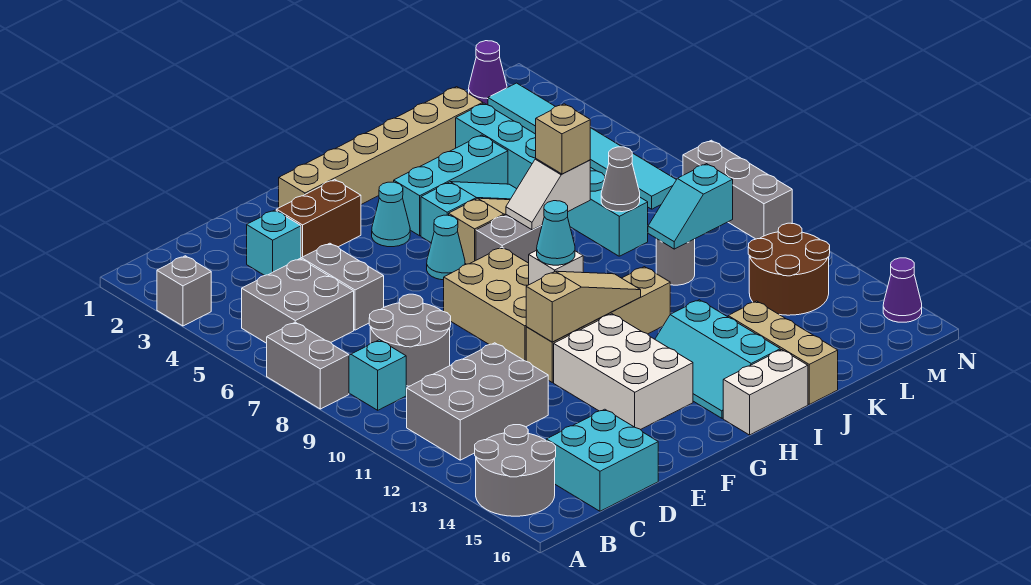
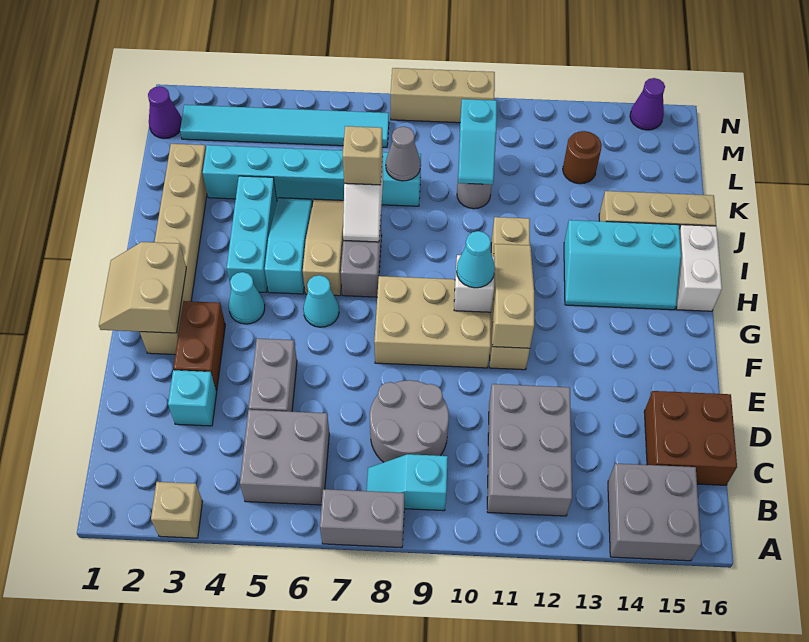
grey brick A3 level 1 -> tan brick A3 level 1
grey round brick A14:B15 level 1 -> grey brick A14:B15 level 1
cyan brick C15:D16 level 1 -> brown brick C15:D16 level 1
grey brick D5:D6 level 1 -> grey brick D5:E5 level 1
none -> tan slope F1:G2 level 2 top 2
white brick F12:G14 level 1 -> none
brown round brick L12:M13 level 1 -> brown round brick L13 level 1
grey brick N8:N10 level 1 -> tan brick N8:N10 level 1

